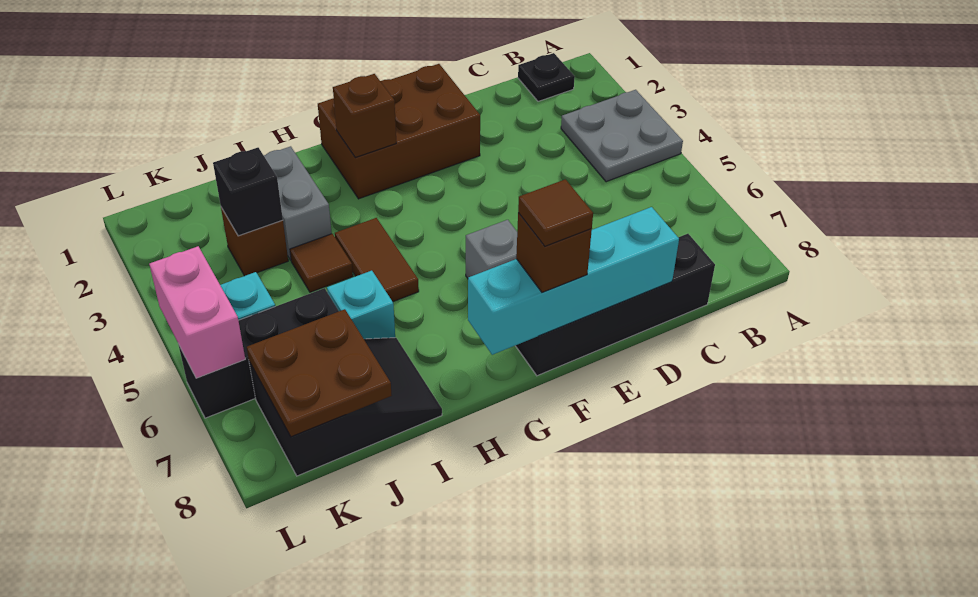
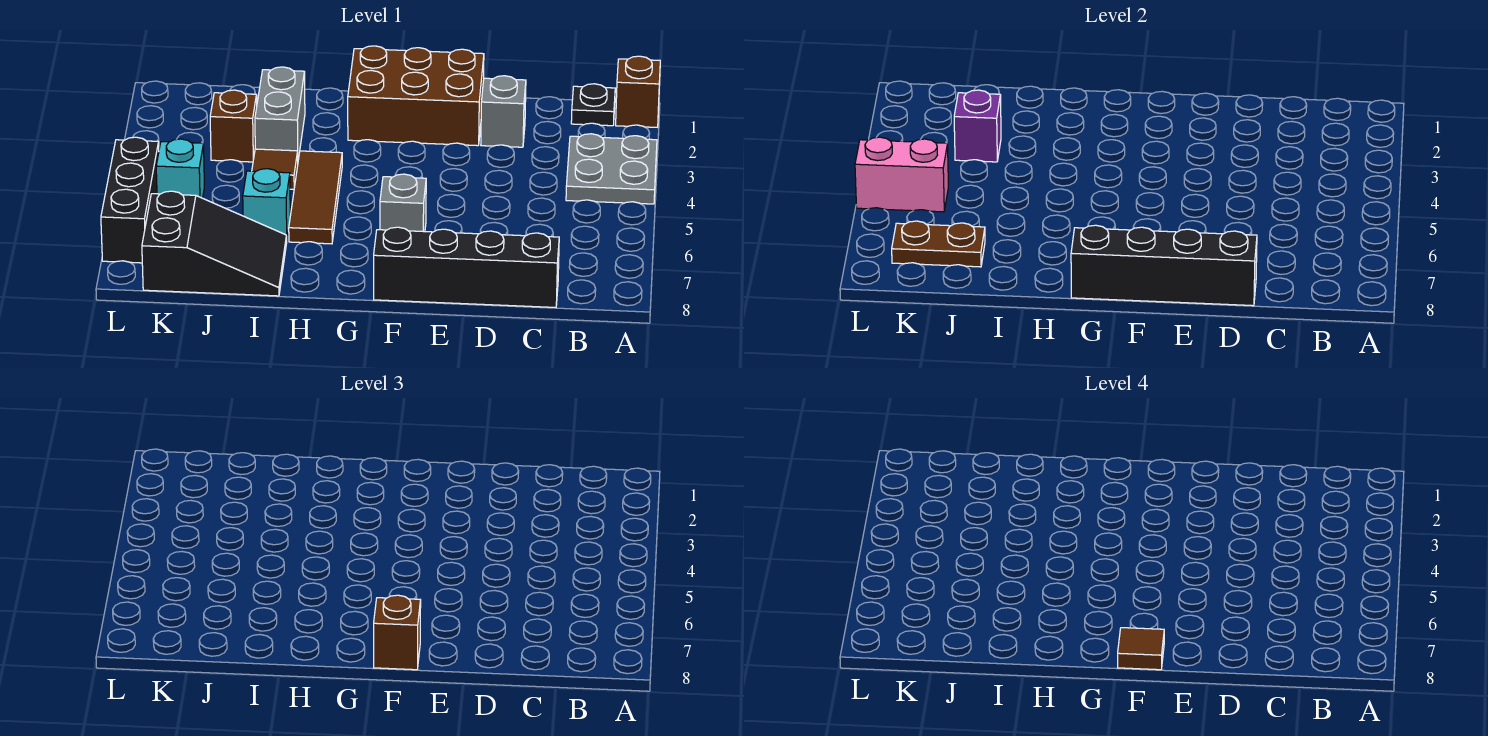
none -> grey brick D2 level 1
cyan brick D8:G8 level 2 -> black brick D8:G8 level 2
brown brick G2 level 2 -> brown brick A1 level 1
brown tile H4:H5 level 1 -> brown tile H4:H6 level 1
black brick J3 level 2 -> purple brick J3 level 2
black brick J6:L6 level 1 -> black brick L5:L7 level 1
brown plate J7:K8 level 2 -> brown plate J7:K7 level 2
pink brick L5:L6 level 2 -> pink brick K5:L5 level 2

